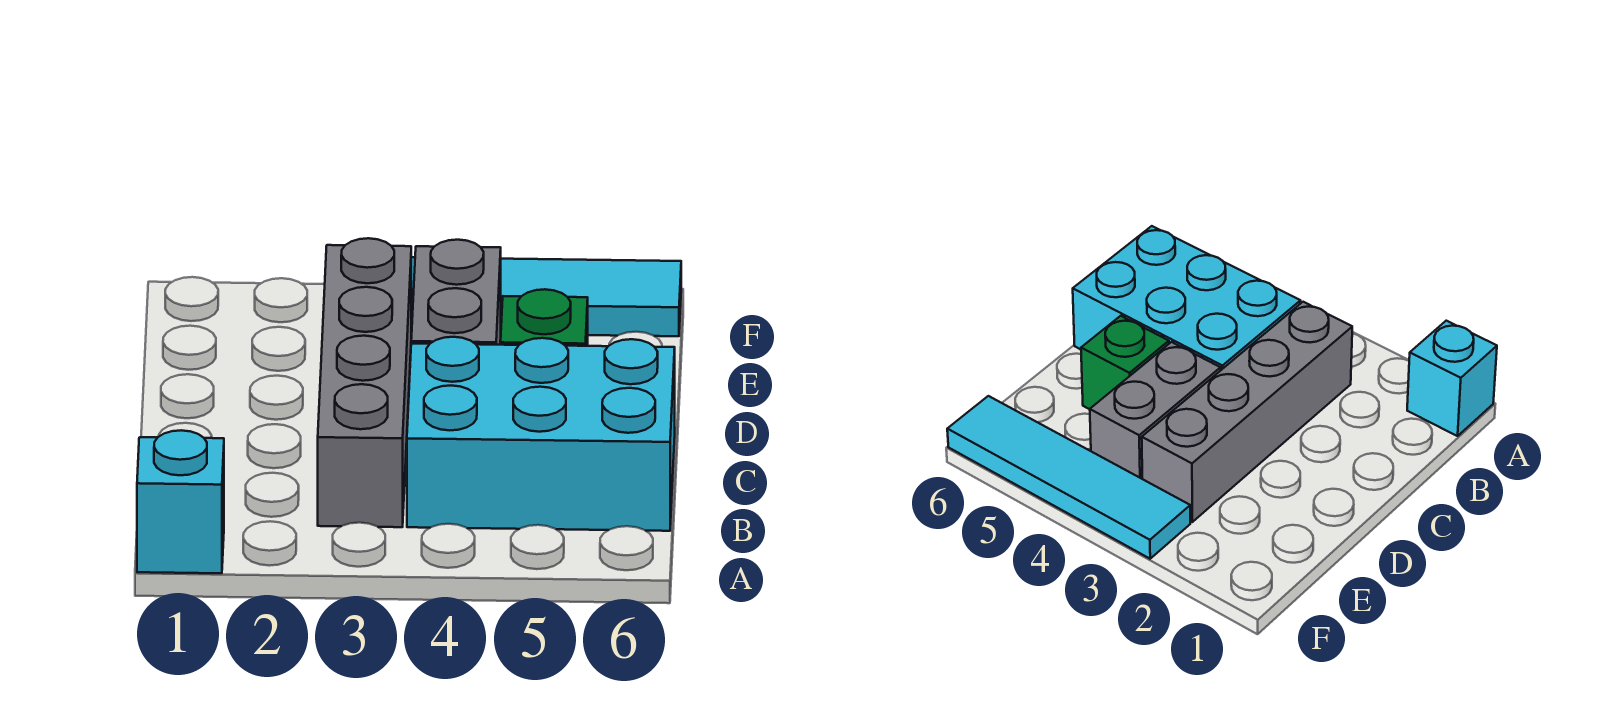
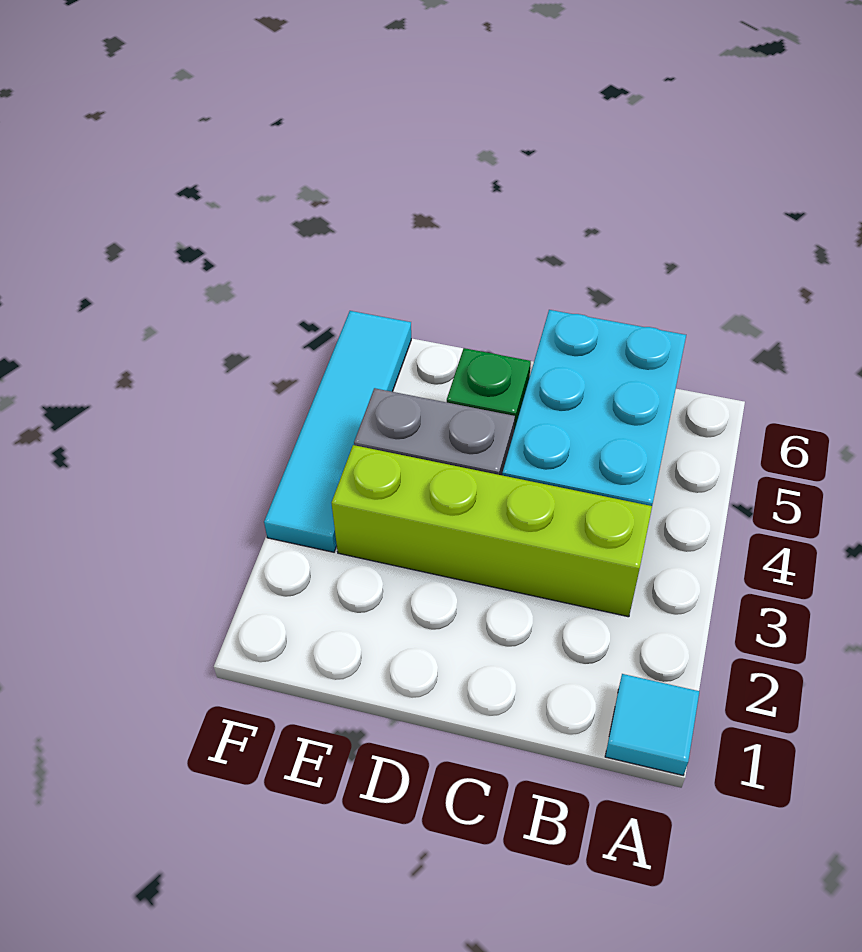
cyan brick A1 level 1 -> cyan tile A1 level 1
grey brick B3:E3 level 1 -> lime brick B3:E3 level 1

